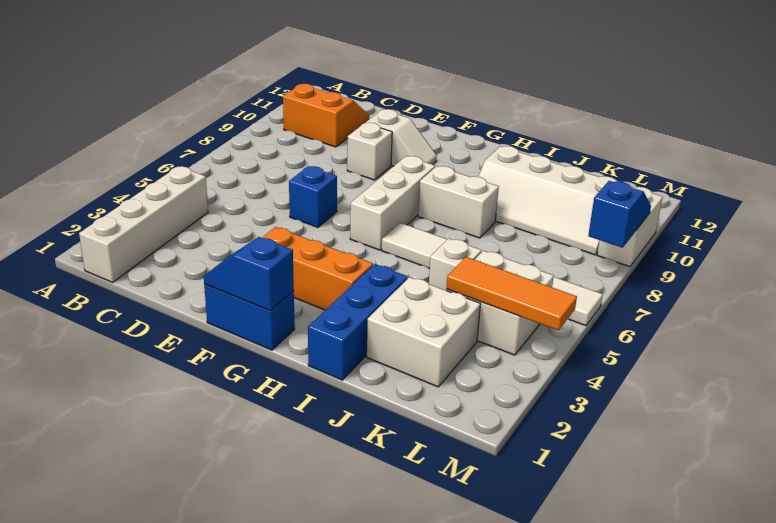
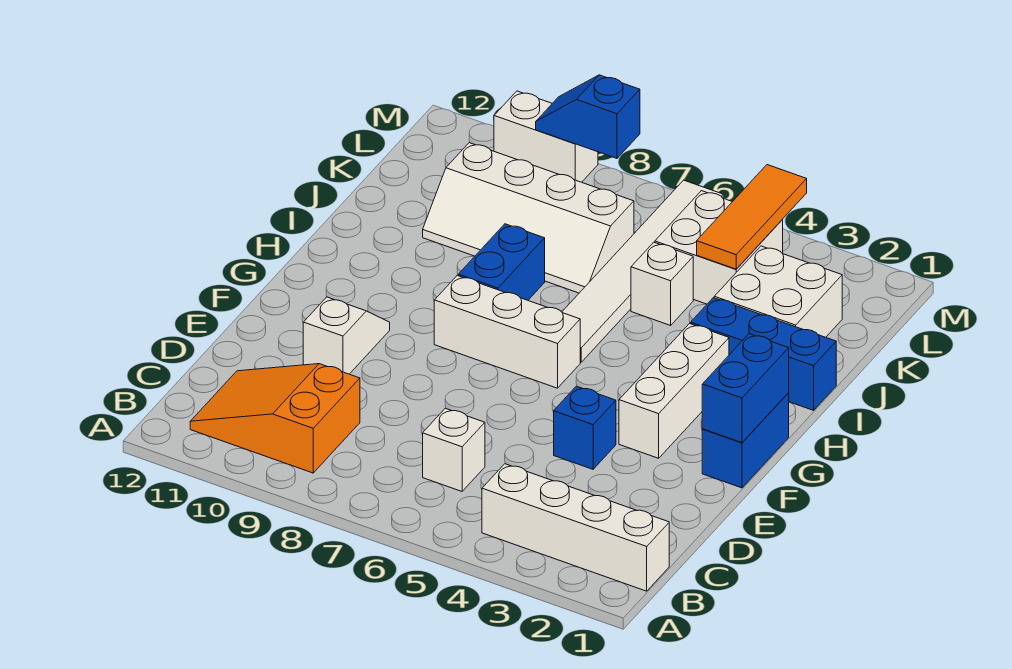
orange slope B10:C11 level 1 top 10 -> orange slope B9:C11 level 1 top 9
blue brick E6 level 1 -> blue brick E4 level 1
white brick E9 level 1 -> white brick C6 level 1
blue slope F1:G1 level 2 top G -> blue brick F1:G1 level 2
orange brick F3:H3 level 1 -> white brick F3:H3 level 1
white brick H8:I8 level 1 -> blue brick H8:I8 level 1
white slope I9:L10 level 1 top 10 -> white slope J7:K10 level 1 top K

